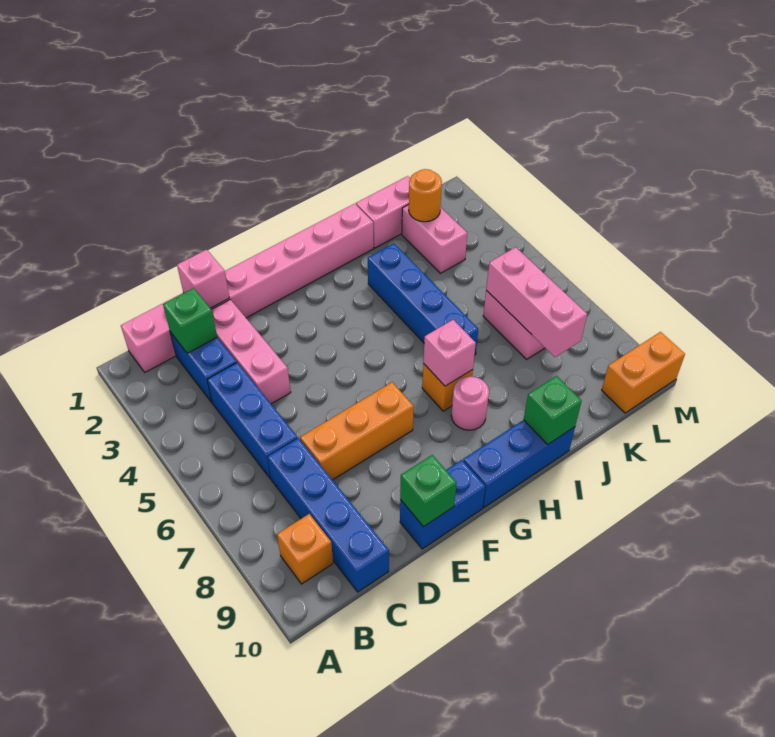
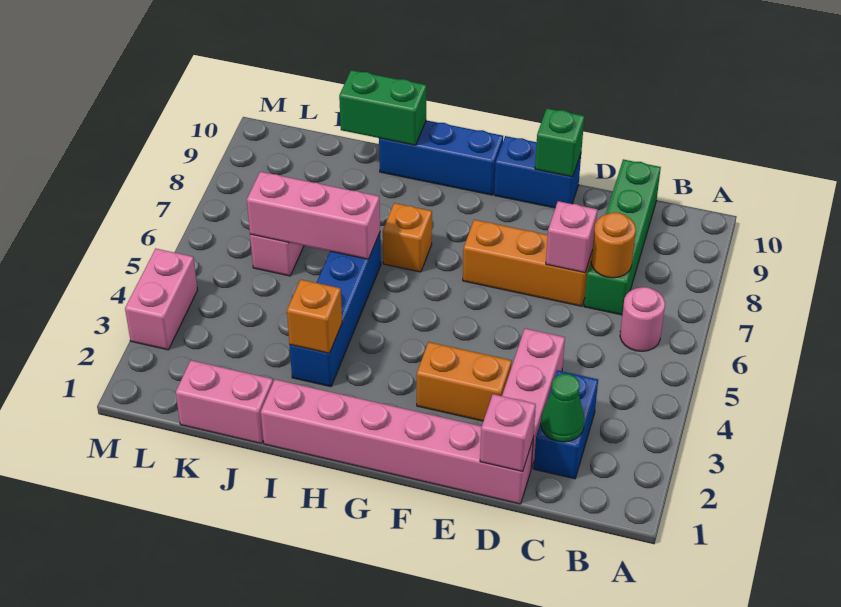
pink brick B1:I1 level 1 -> pink brick D1:I1 level 1
orange brick B9 level 1 -> orange brick I3 level 2
green brick C2 level 2 -> green cone C2 level 2
blue brick C4:C6 level 1 -> none
blue brick C7:C10 level 1 -> green brick C7:C10 level 1
pink brick H7 level 2 -> pink brick D7 level 2
pink round brick H8 level 1 -> pink round brick B6 level 1
green brick I10 level 2 -> green brick I10:J10 level 2
pink brick K2:K3 level 1 -> pink brick M3:M4 level 1
orange round brick K2 level 2 -> orange round brick C7 level 2
pink brick K6:K8 level 2 -> pink brick I6:K6 level 2
orange brick L10:M10 level 1 -> orange brick E3:F3 level 1

